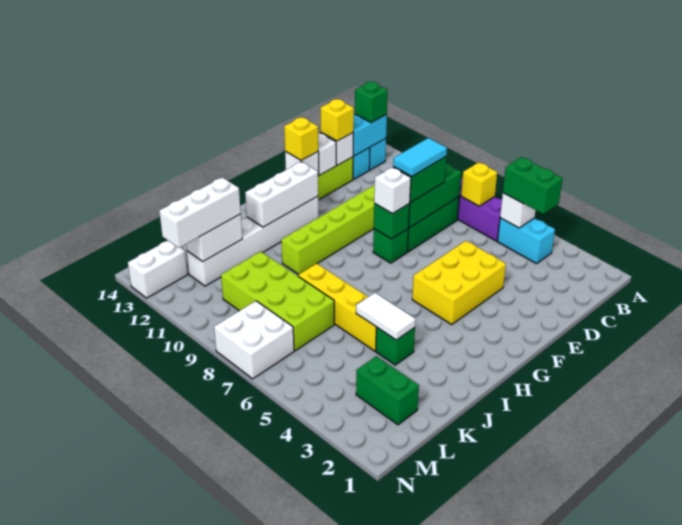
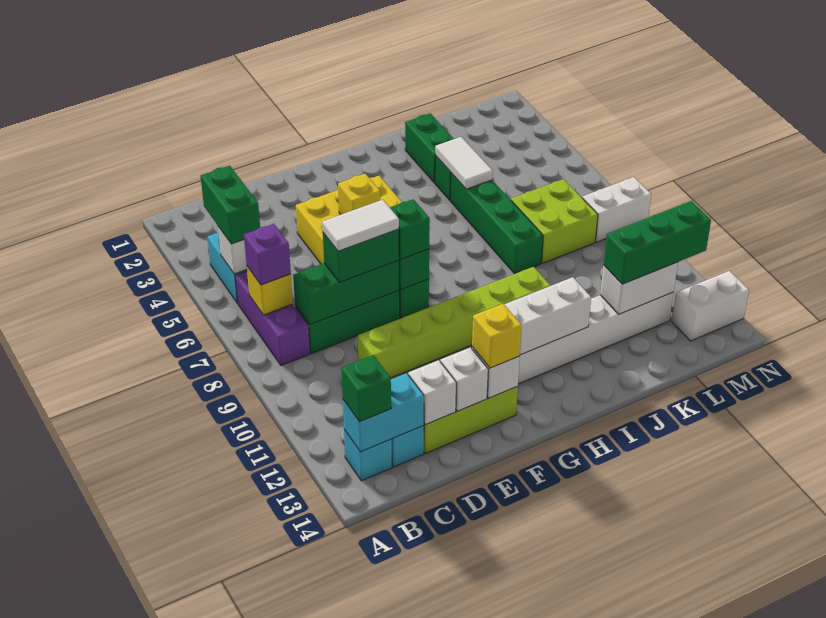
none -> purple brick B7 level 3
cyan tile D8:E8 level 4 -> white tile D8:E8 level 4
yellow brick D13 level 3 -> yellow brick F5 level 2
white brick F8 level 3 -> green brick F8 level 3
yellow brick J5:J8 level 1 -> green brick J5:J8 level 1
lime brick K7:L10 level 1 -> lime brick K7:L8 level 1
white brick K12:M12 level 3 -> green brick K12:M12 level 3
green brick L2:L3 level 1 -> green brick J2:J3 level 1
white brick M7:N8 level 1 -> white brick M8:N8 level 1

